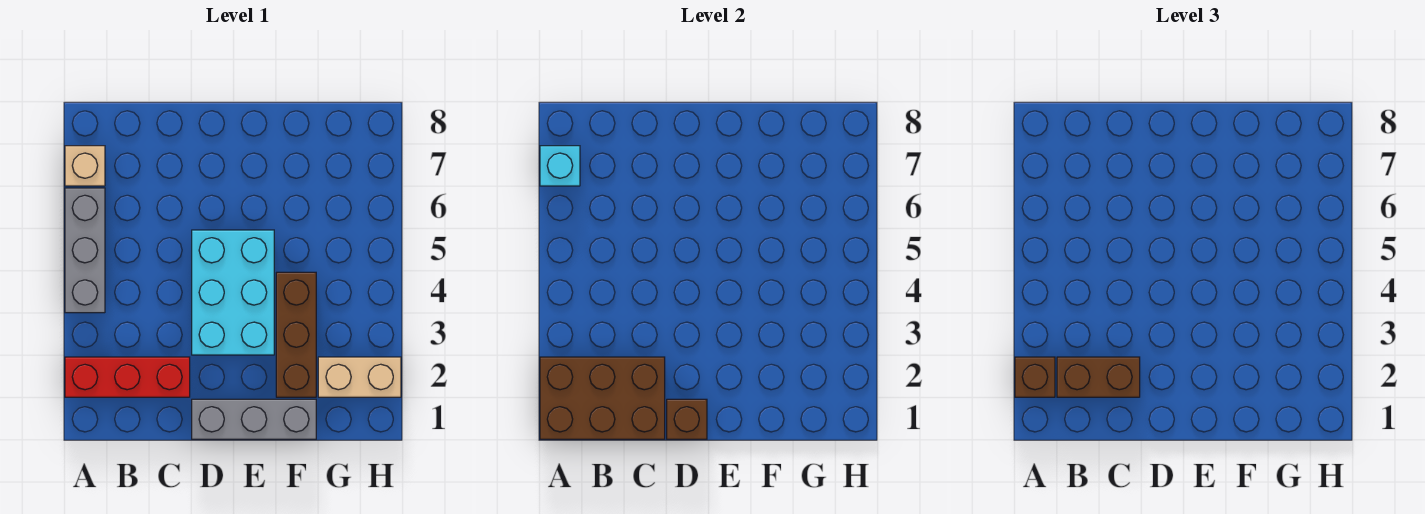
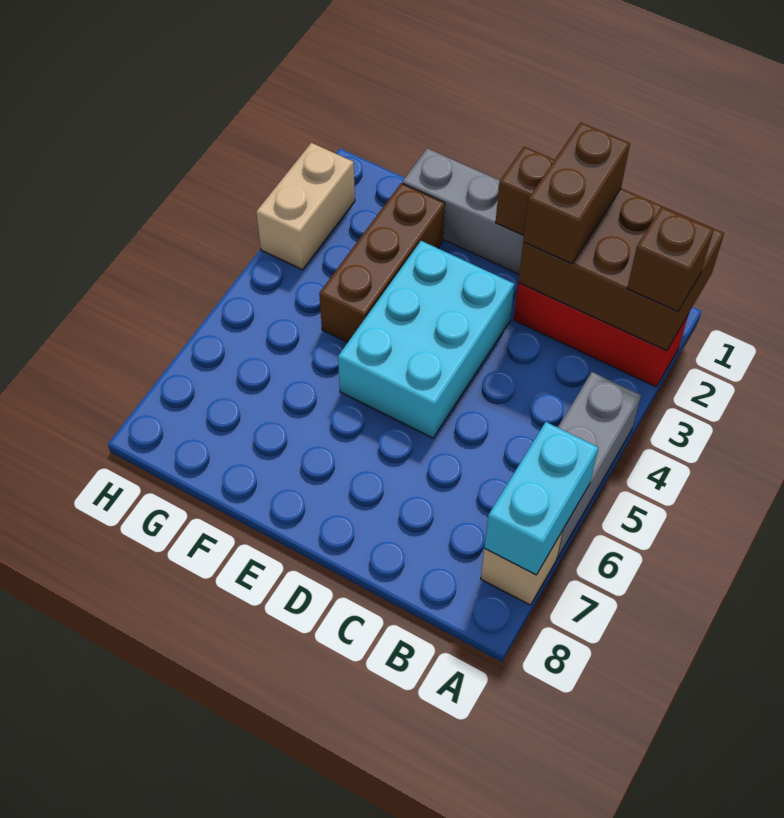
cyan brick A7 level 2 -> cyan brick A6:A7 level 2
brown brick B2:C2 level 3 -> brown brick C1:C2 level 3
tan brick G2:H2 level 1 -> tan brick H2:H3 level 1

